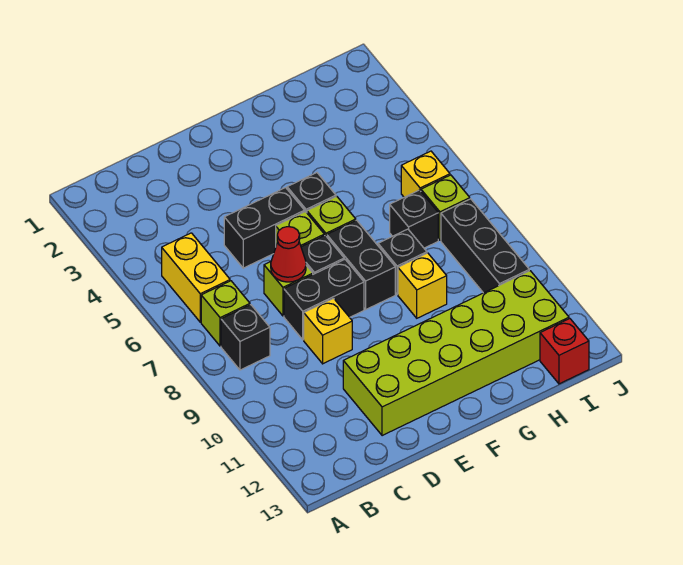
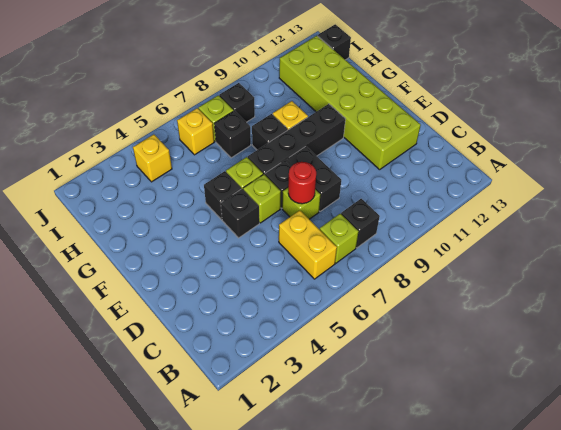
yellow brick B5:B6 level 1 -> yellow brick B6:C6 level 1
black brick D5:E5 level 1 -> black brick E5 level 1
red cone D7 level 2 -> red round brick D7 level 2
yellow brick D9 level 1 -> yellow brick I4 level 1
black brick F7:F8 level 1 -> black brick F7:F10 level 1
black brick I8:I10 level 1 -> black brick I8 level 1
red brick I13 level 1 -> black brick I13 level 1

